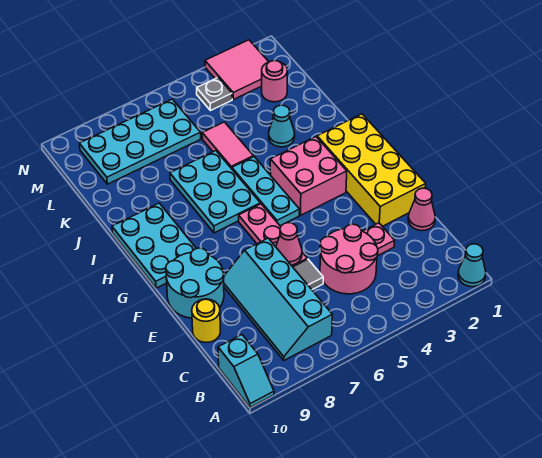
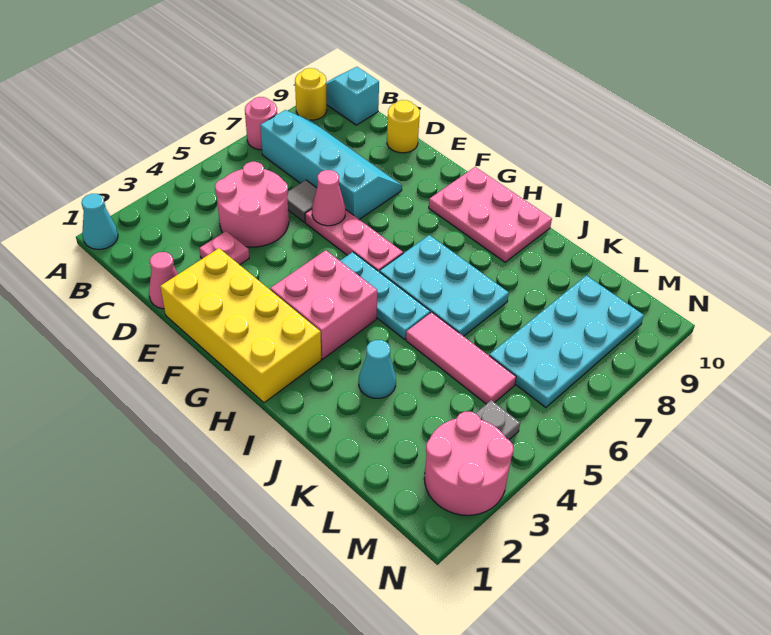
none -> yellow round brick A9 level 1
cyan round brick E9:F10 level 1 -> none
cyan plate G9:I10 level 1 -> pink plate G9:I10 level 1
pink tile J5:K5 level 1 -> pink tile J5:L5 level 1
pink round brick L2 level 1 -> pink round brick A7 level 1
pink tile M2:N3 level 1 -> pink round brick M2:N3 level 1

